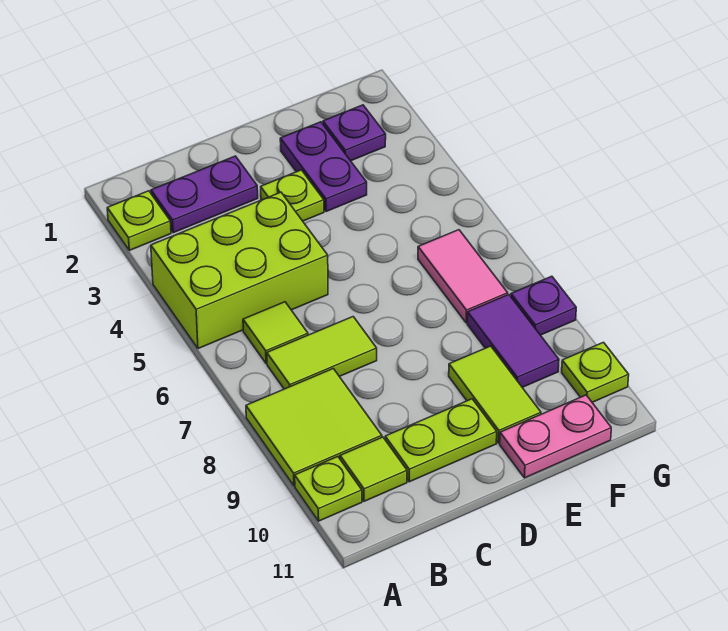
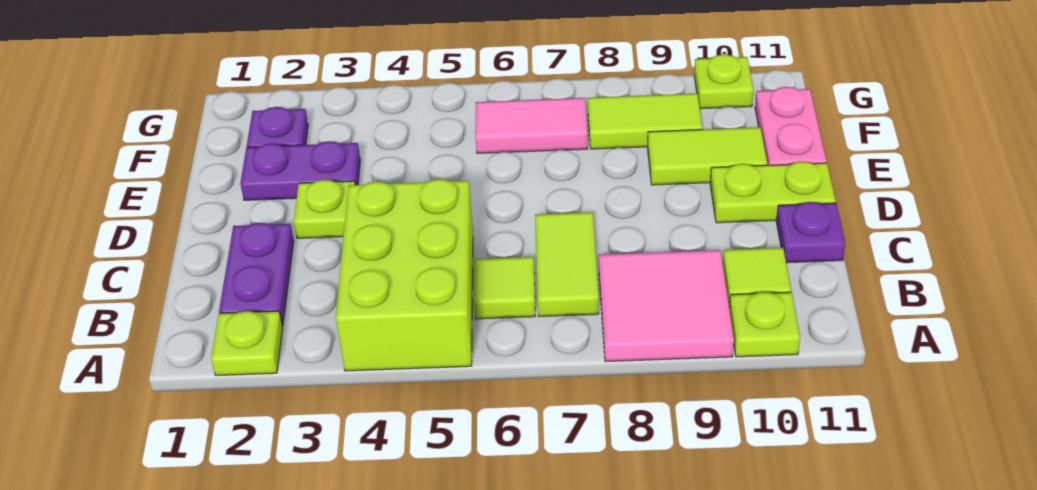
lime tile A8:B9 level 1 -> pink tile A8:B9 level 1
lime plate C10:D10 level 1 -> lime plate D10:D11 level 1
purple tile F8:F9 level 1 -> lime tile F8:F9 level 1
purple plate G8 level 1 -> purple plate C11 level 1

